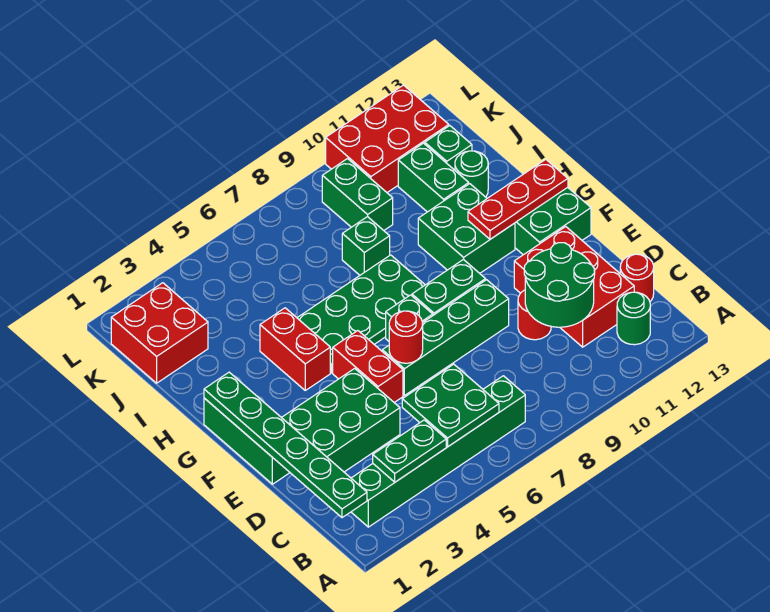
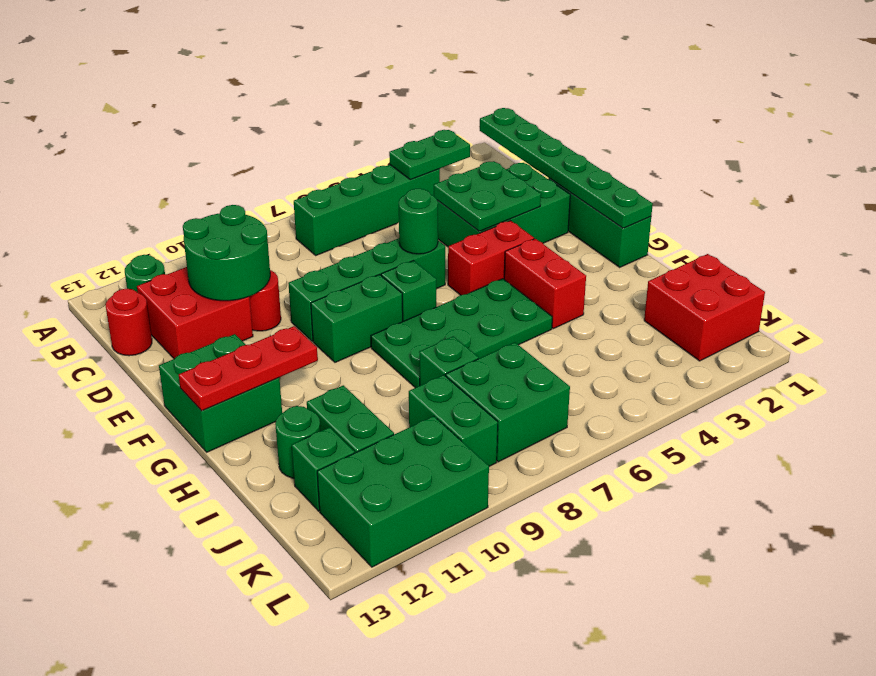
green brick B2:B7 level 1 -> green brick B4:B7 level 1
green plate B5:C6 level 2 -> green plate D3:E4 level 2
red brick C11:E12 level 1 -> red brick C11:D12 level 1
red brick E5:F5 level 1 -> red brick F4:F5 level 1
red round brick E6 level 2 -> green round brick E6 level 2
green brick G10:H11 level 1 -> green brick J7:K8 level 1
red brick K10:L12 level 1 -> green brick K10:L12 level 1

